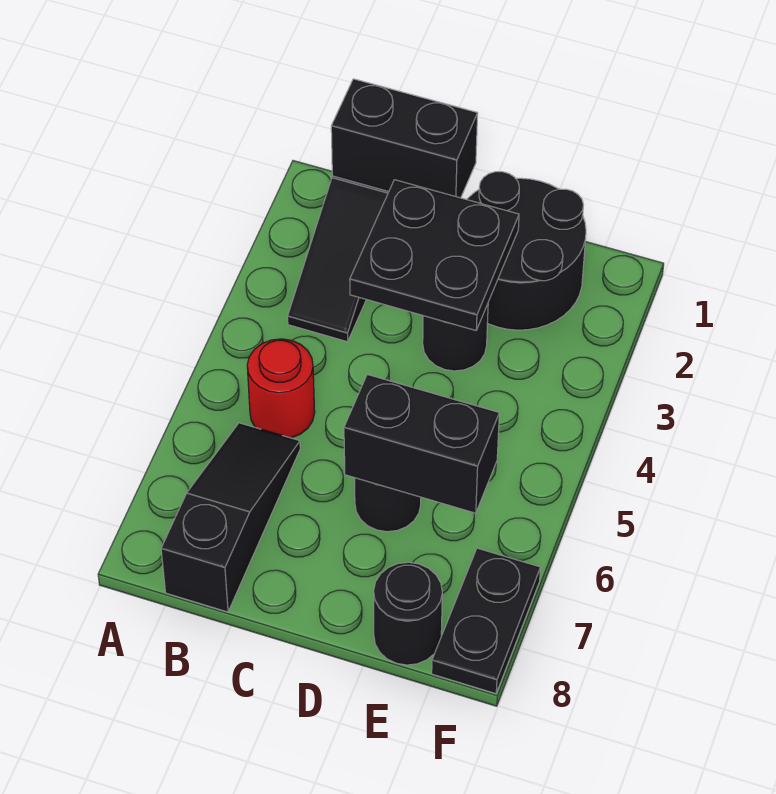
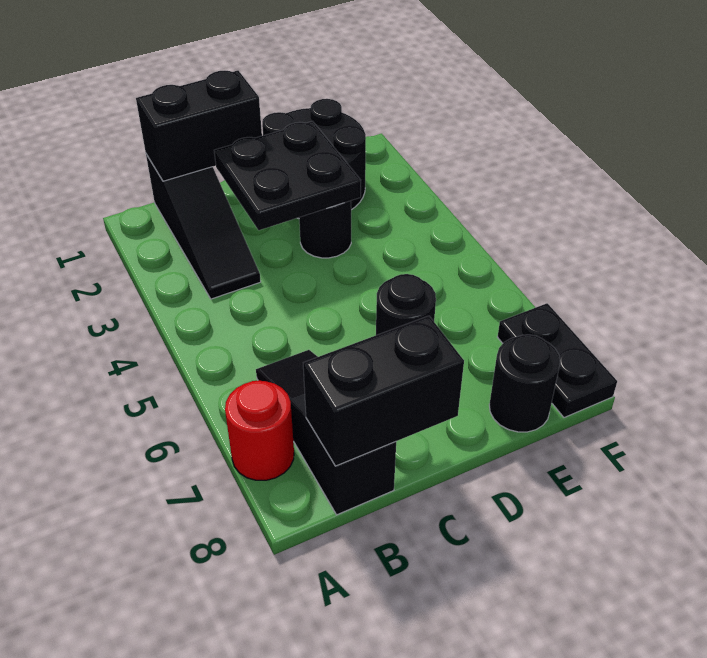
red round brick B5 level 1 -> red round brick A7 level 1
black brick D6:E6 level 2 -> black brick B8:C8 level 2

